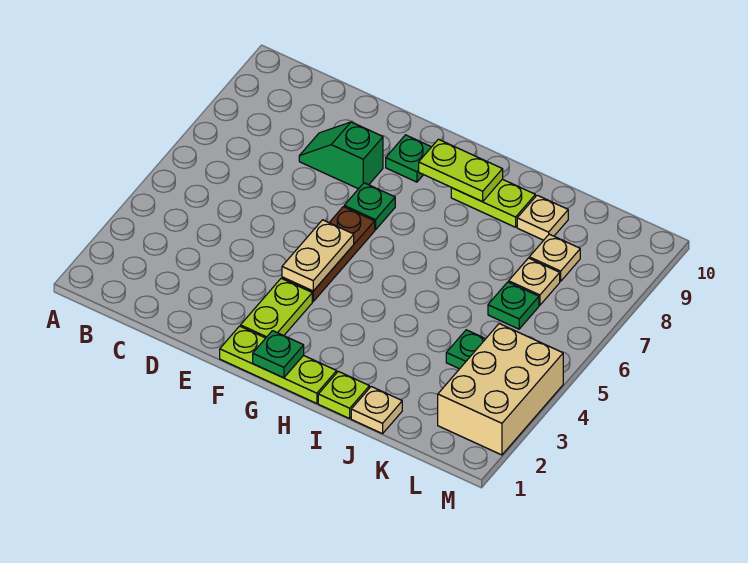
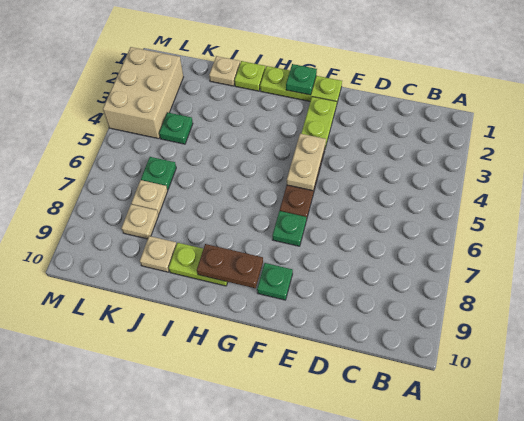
green slope D8:E8 level 1 top E -> none
lime plate G9:H9 level 2 -> brown plate G9:H9 level 2

